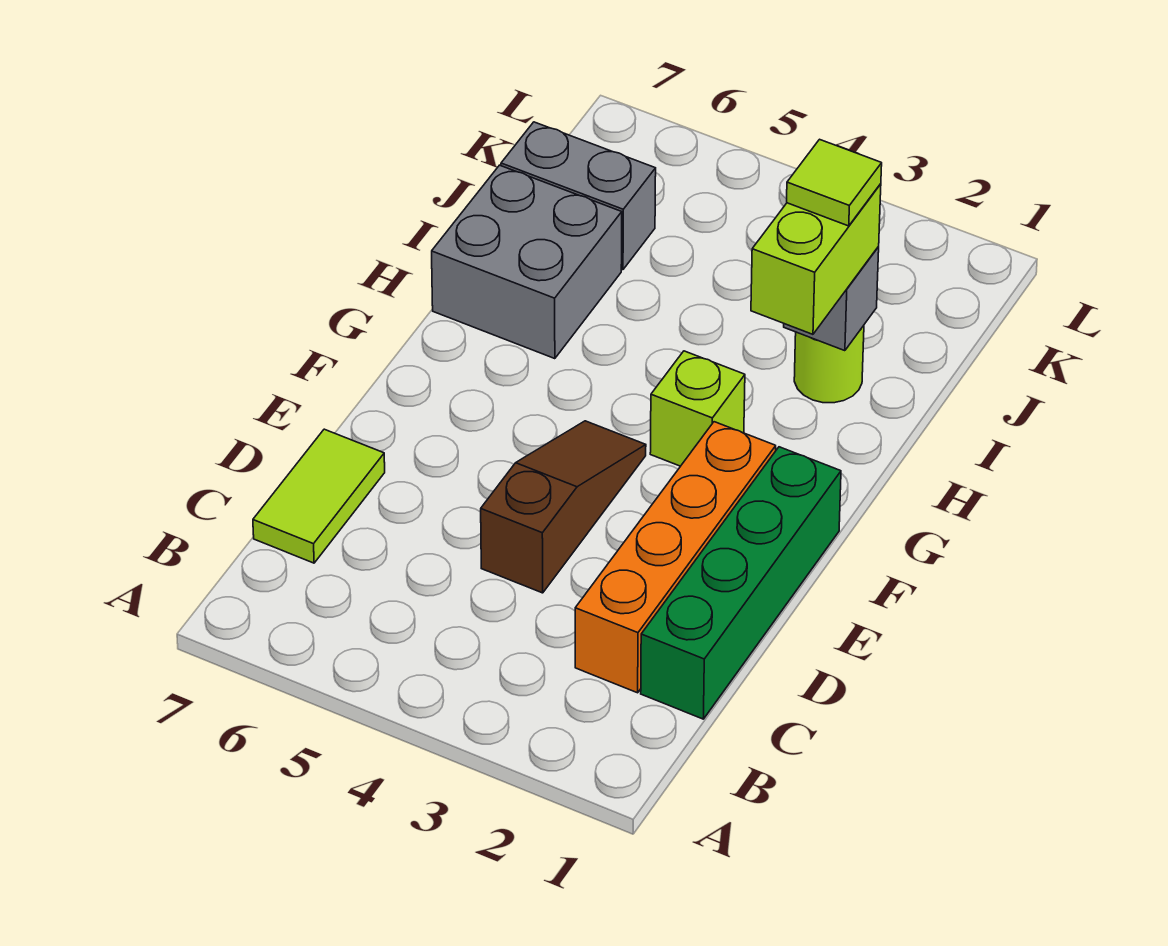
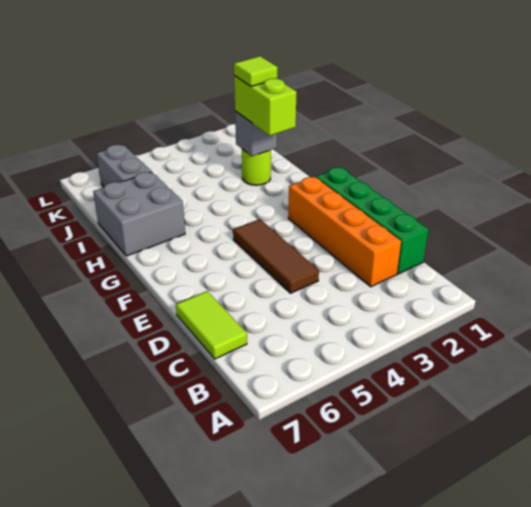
brown slope D4:F4 level 1 top D -> brown tile D4:F4 level 1
lime brick G3 level 1 -> none
grey brick J6:J7 level 1 -> grey brick J6:K6 level 1

